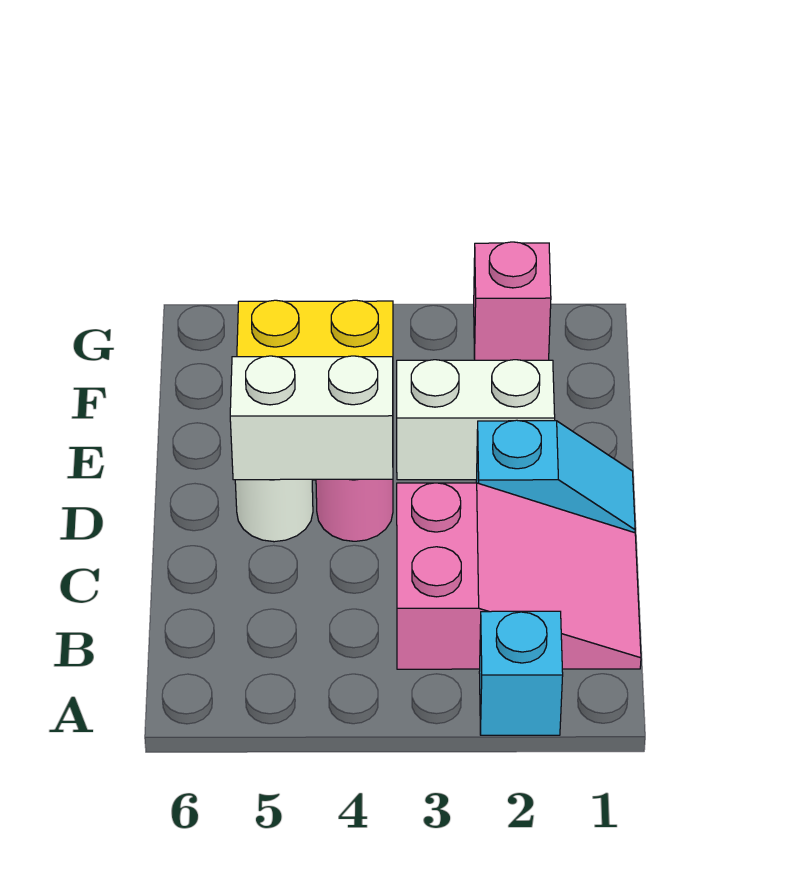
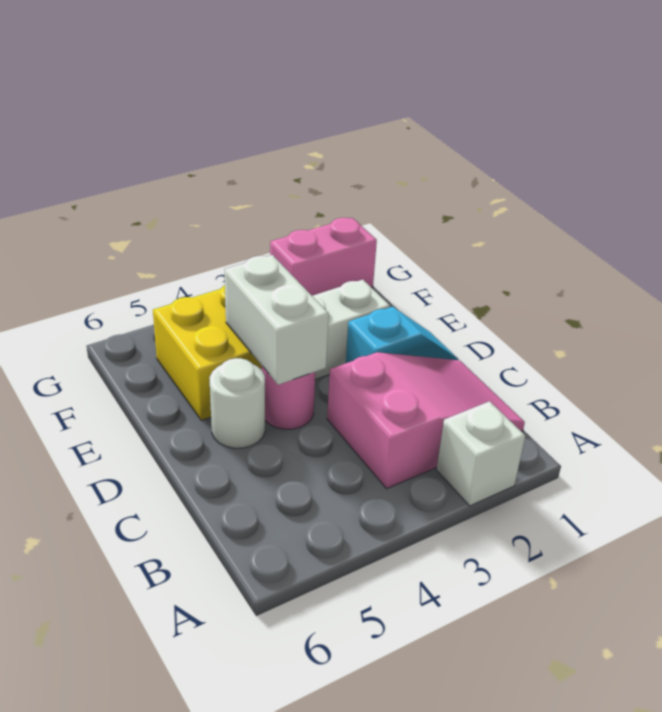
cyan brick A2 level 1 -> white brick A2 level 1
white brick D4:D5 level 2 -> white brick D4:E4 level 2
pink brick G2 level 1 -> pink brick G1:G2 level 1

